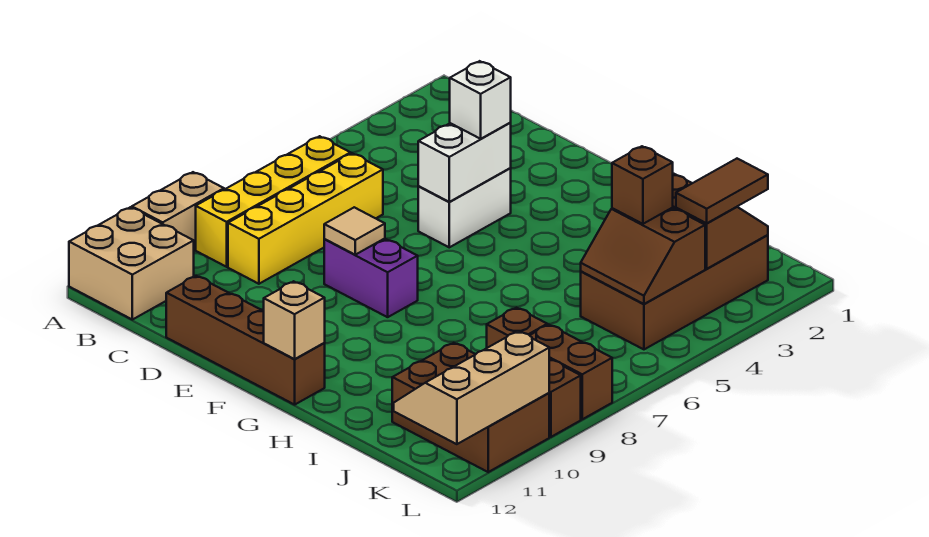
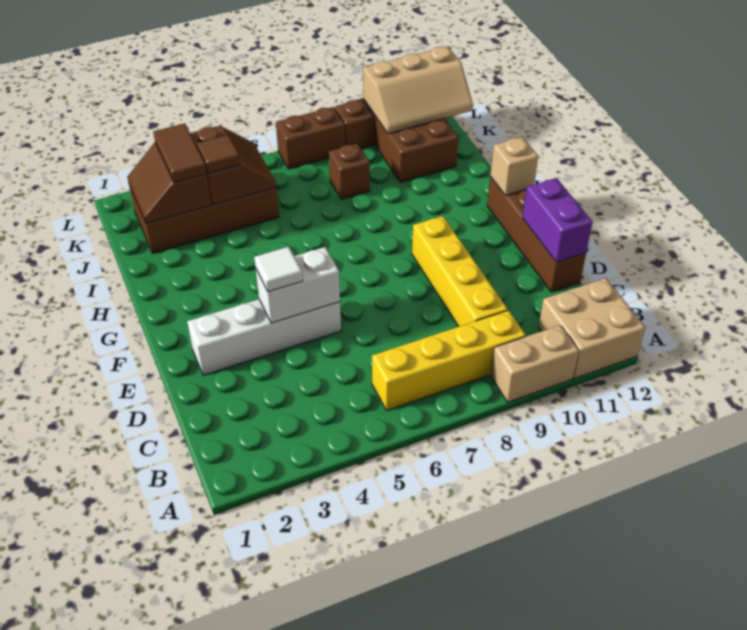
yellow brick C6:C9 level 1 -> yellow brick C9:F9 level 1
white brick E4:E5 level 1 -> white brick E2:E5 level 1
white brick E4 level 3 -> white tile E4 level 3
purple brick E8:F8 level 1 -> purple brick D12:E12 level 2
tan tile E8 level 2 -> none
brown brick J4 level 3 -> brown tile J4 level 3
brown tile K2:K3 level 3 -> brown tile J3:K3 level 3
brown brick K8:L8 level 1 -> brown brick L7:L8 level 1

